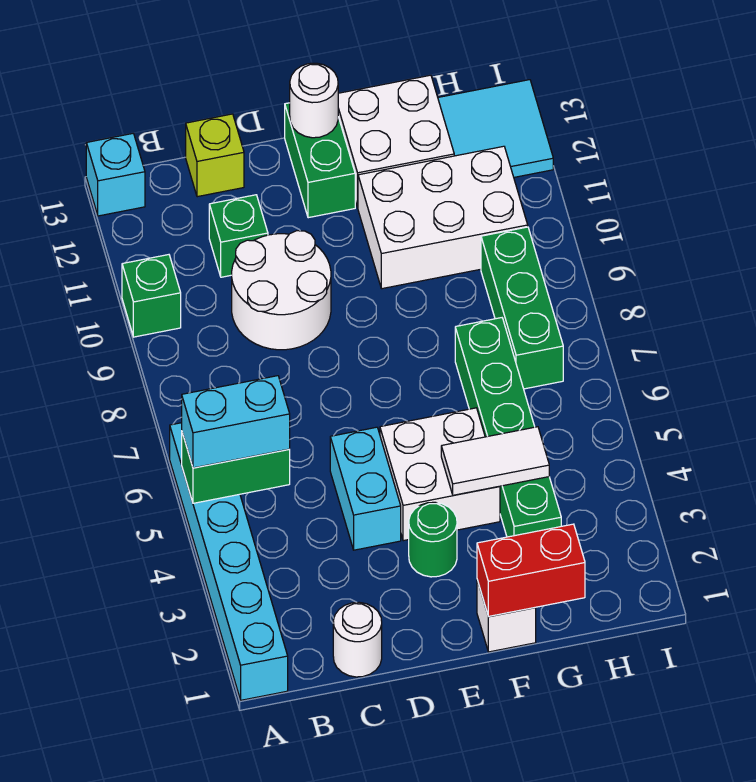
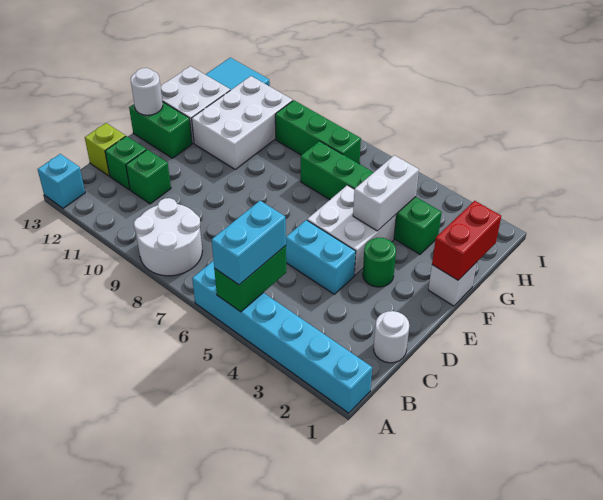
green brick A10 level 1 -> green brick C12 level 1
white round brick C9:D10 level 1 -> white round brick A8:B9 level 1
white tile F4:G4 level 2 -> white brick F4:G4 level 2

